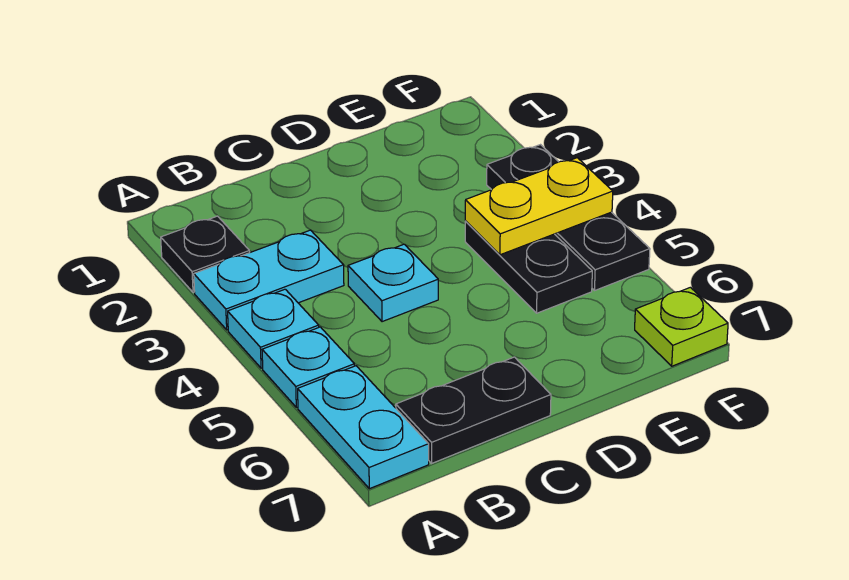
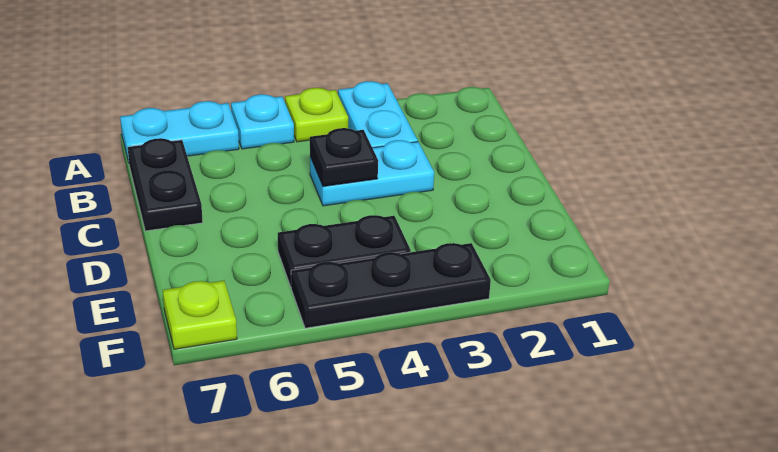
black plate A2 level 1 -> black plate C4 level 2
cyan plate A4 level 1 -> lime plate A4 level 1
cyan plate C4 level 1 -> cyan plate C3:C4 level 1
yellow plate E4:F4 level 2 -> none

